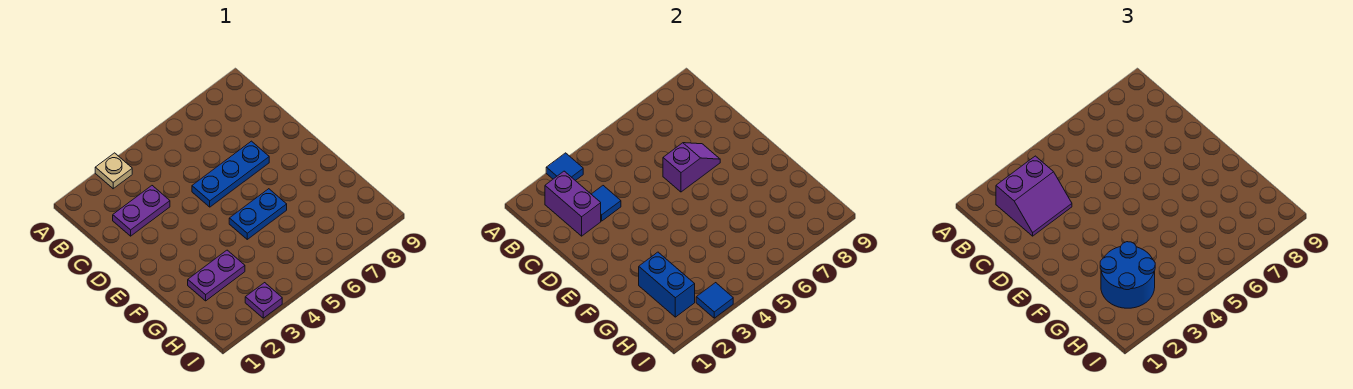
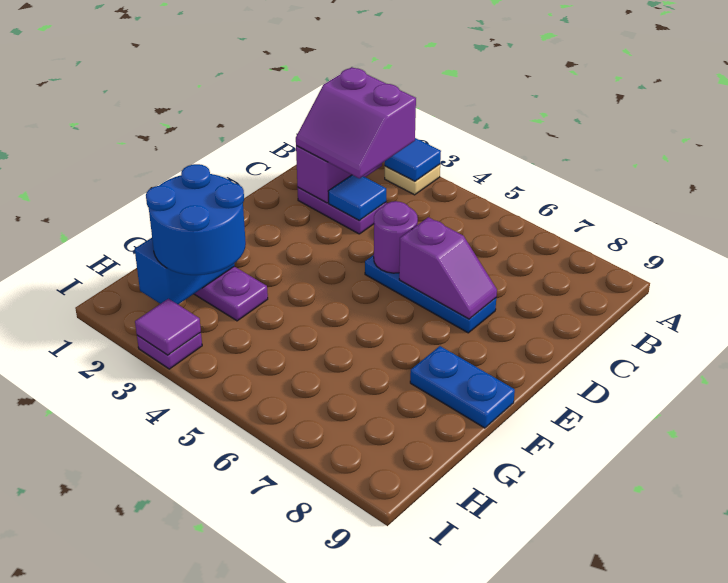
none -> purple round brick D5 level 2
blue plate F5:F6 level 1 -> blue plate F8:F9 level 1
blue tile I3 level 2 -> purple tile I3 level 2

